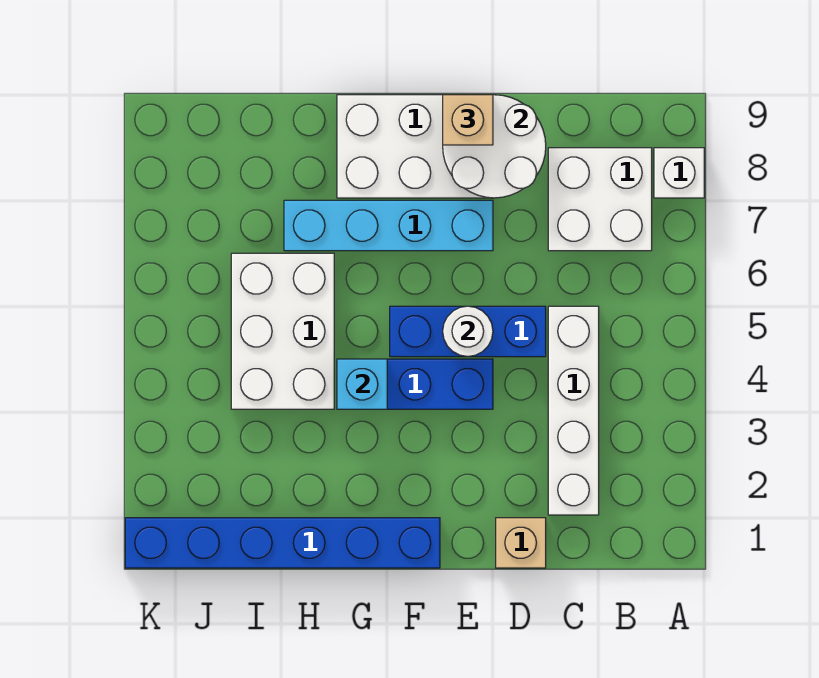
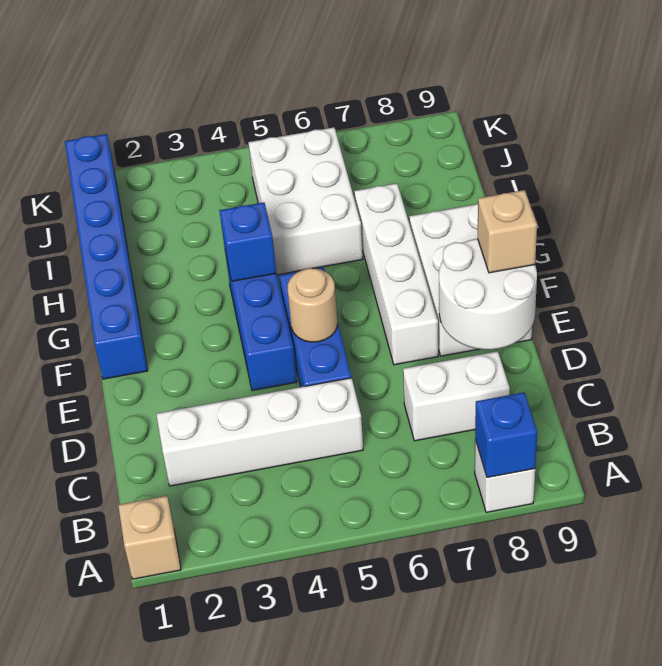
none -> blue brick A8 level 2
white brick B7:C8 level 1 -> white brick C7:C8 level 1
tan brick D1 level 1 -> tan brick A1 level 1
white round brick E5 level 2 -> tan round brick E5 level 2
cyan brick E7:H7 level 1 -> white brick E7:H7 level 1
cyan brick G4 level 2 -> blue brick G4 level 2
white brick H4:I6 level 1 -> white brick H5:J6 level 1

